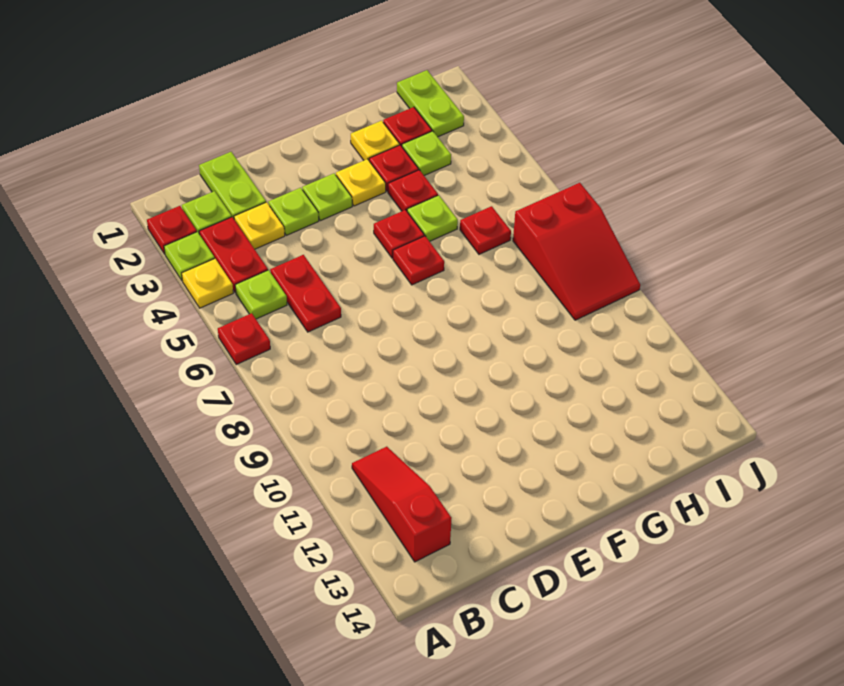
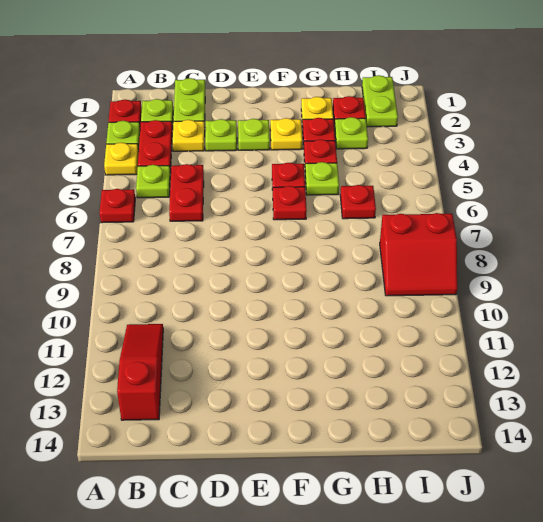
red slope I7:J9 level 1 top 7 -> red slope I8:J9 level 1 top 8

